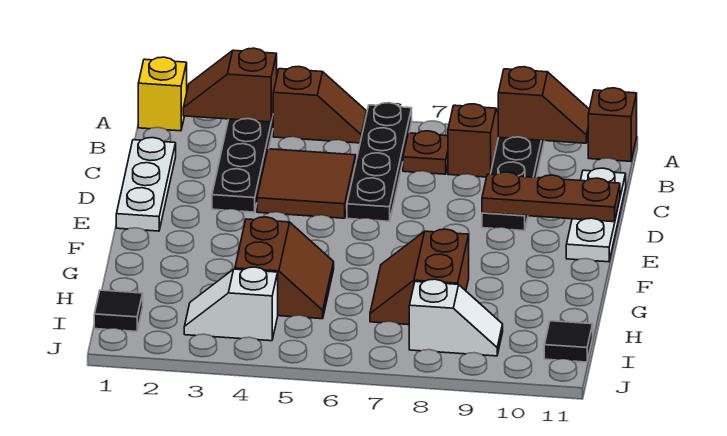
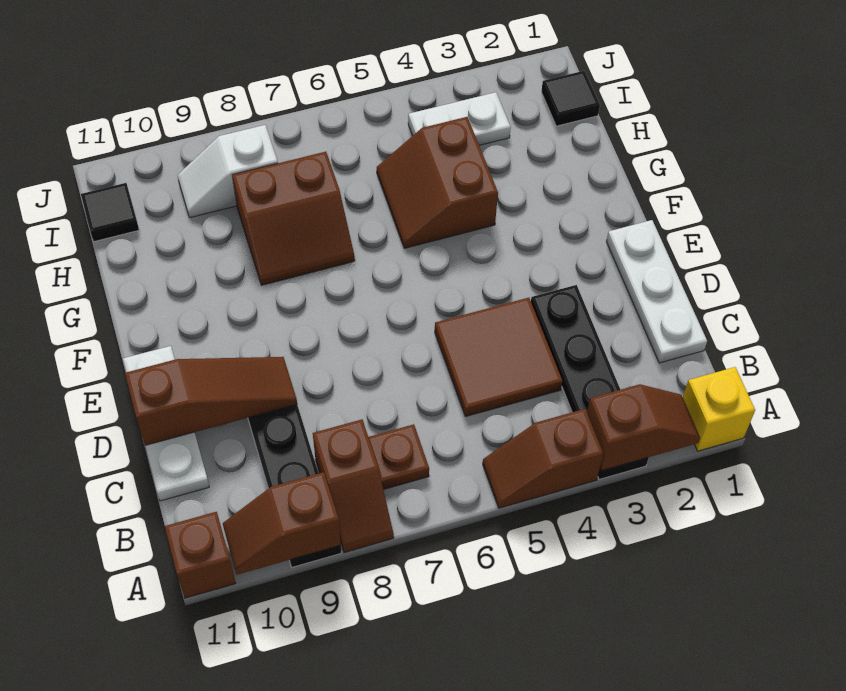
black plate A6:D6 level 1 -> none
brown plate D9:D11 level 2 -> brown slope D9:D11 level 2 top 11
brown slope G7:H8 level 1 top 8 -> brown slope G7:H8 level 1 top H
white slope I3:I4 level 1 top 4 -> white plate I3:I4 level 1

